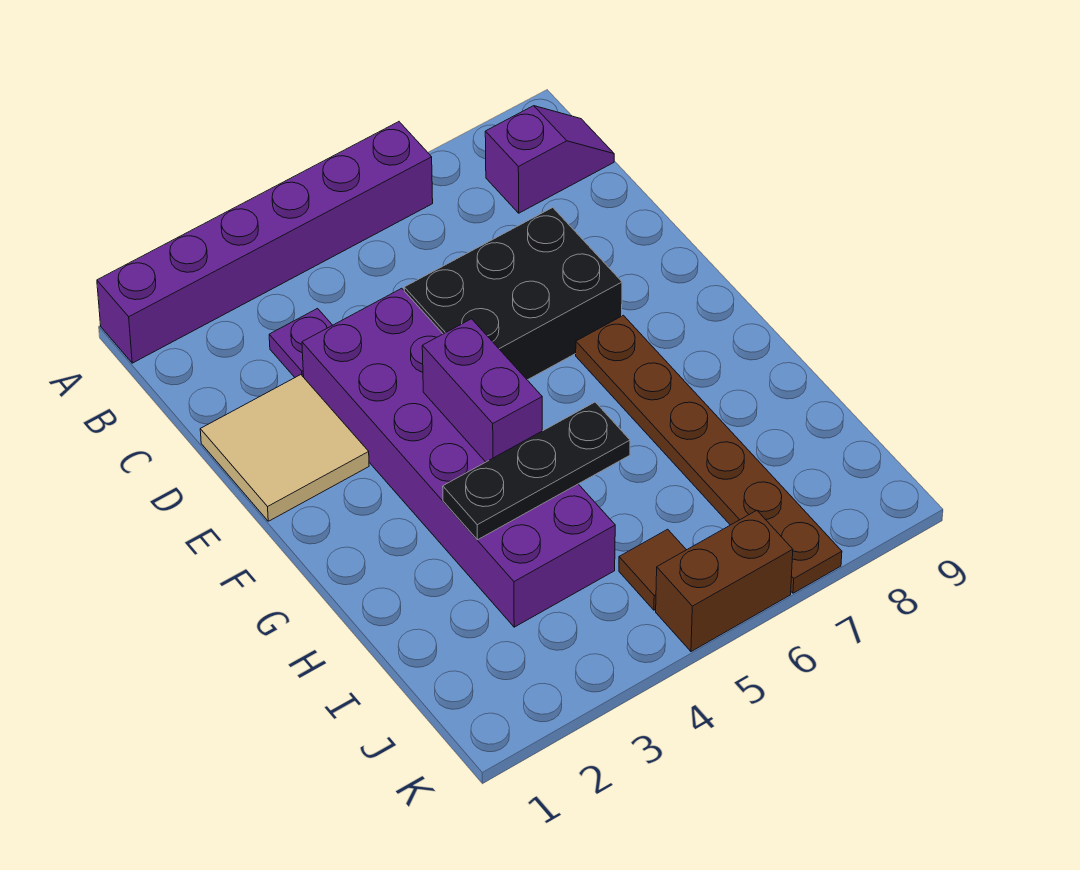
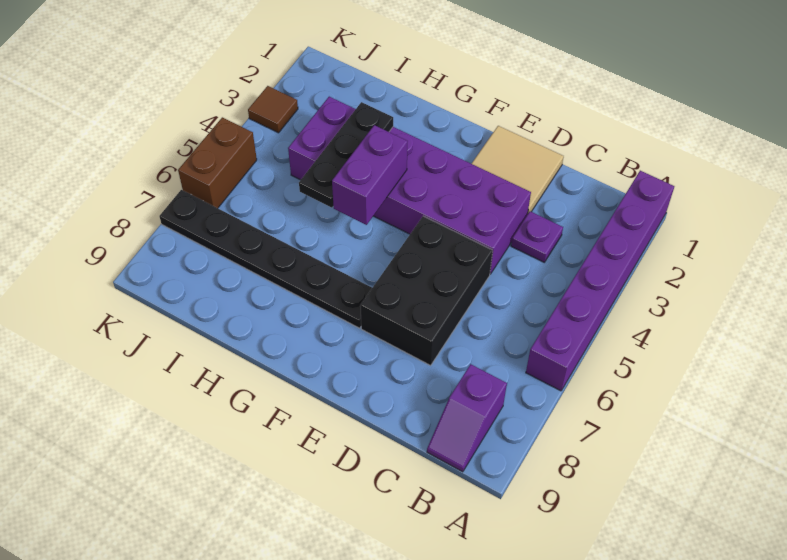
purple brick F4:G4 level 2 -> purple brick G4:G5 level 2
brown plate F7:K7 level 1 -> black plate F7:K7 level 1
brown tile J5 level 1 -> brown tile K3 level 1

